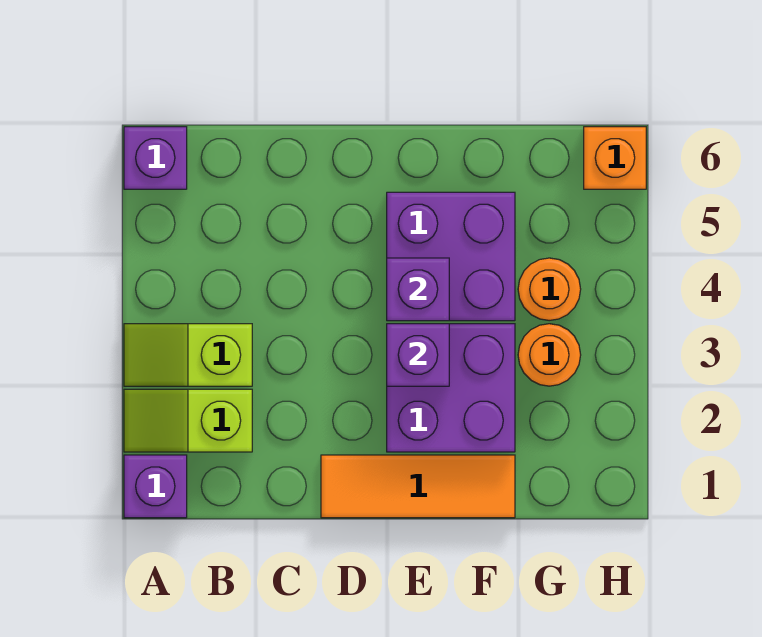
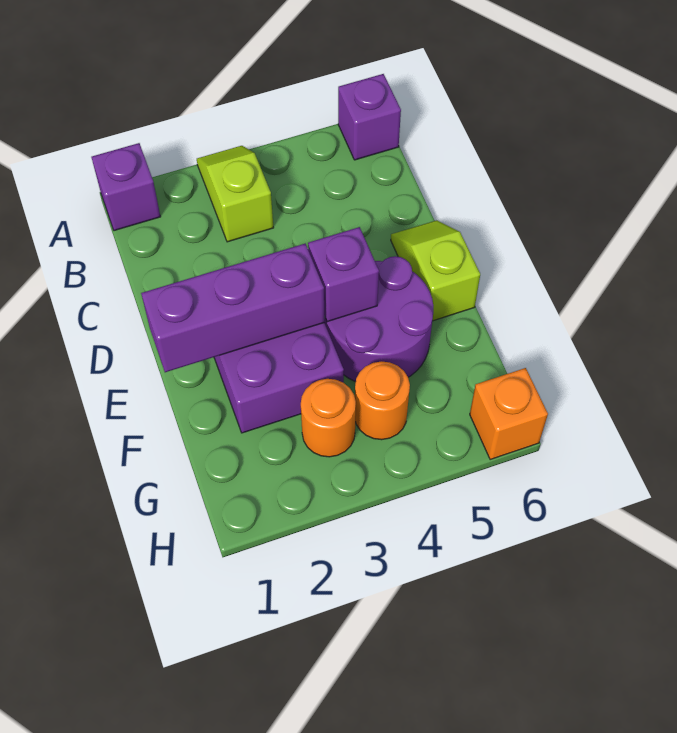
lime slope A2:B2 level 1 top B -> lime slope D6:E6 level 1 top E
orange tile D1:F1 level 1 -> none
purple brick E3 level 2 -> purple brick E1:E3 level 2
purple brick E4:F5 level 1 -> purple round brick E4:F5 level 1

